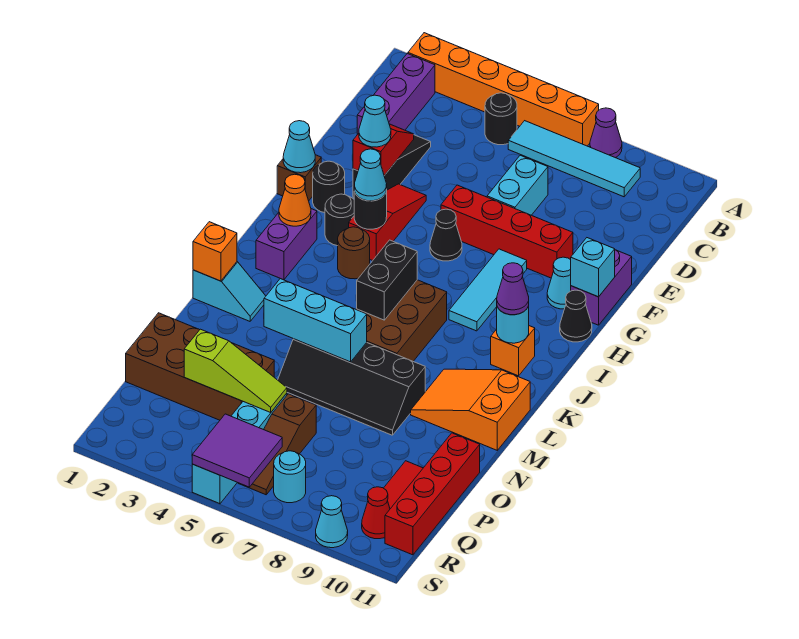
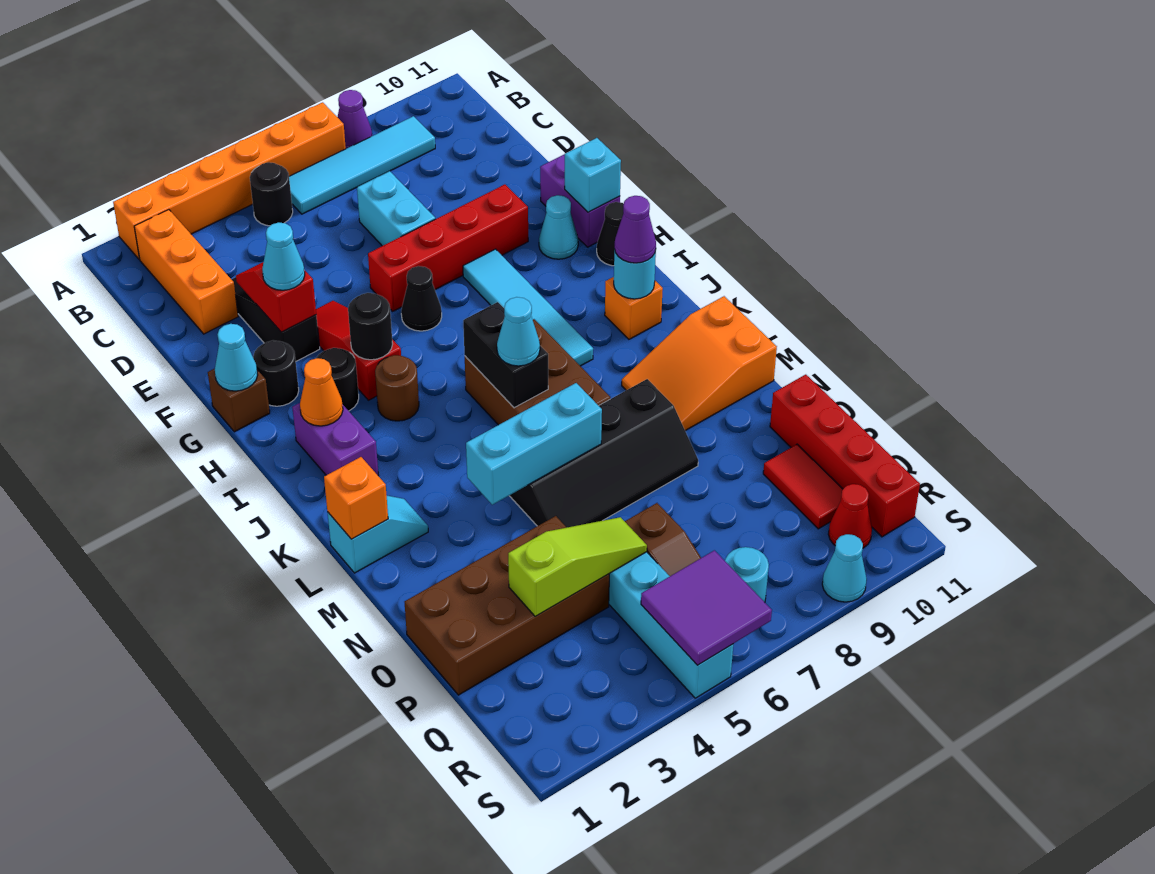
purple brick B2:D2 level 1 -> orange brick B2:D2 level 1
cyan tile G8:I8 level 1 -> cyan tile G8:J8 level 1
cyan cone H4 level 3 -> cyan cone K6 level 3

